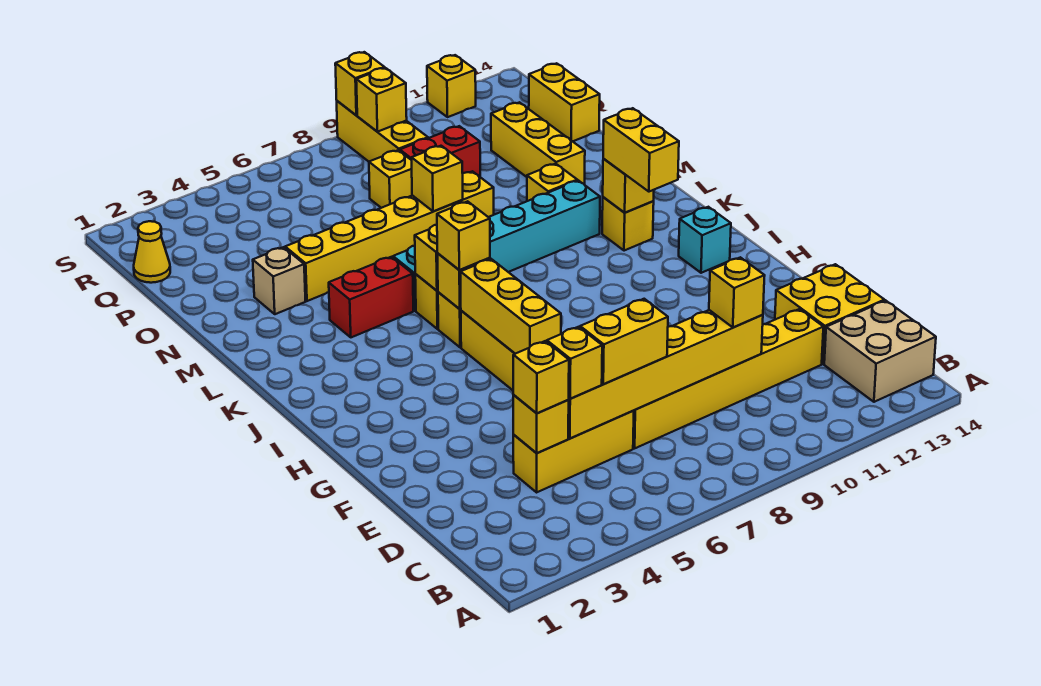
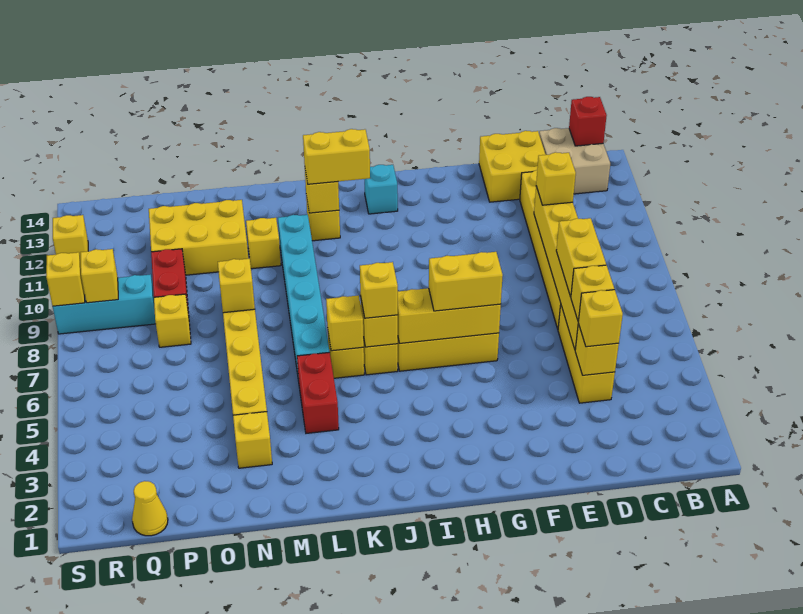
none -> red brick B14 level 2
tan brick N3 level 1 -> yellow brick N3 level 1
yellow brick N12:P12 level 1 -> yellow brick N11:P12 level 1
yellow brick P14:Q14 level 1 -> yellow brick G6:H6 level 3
yellow brick Q9:S9 level 1 -> cyan brick Q9:S9 level 1

